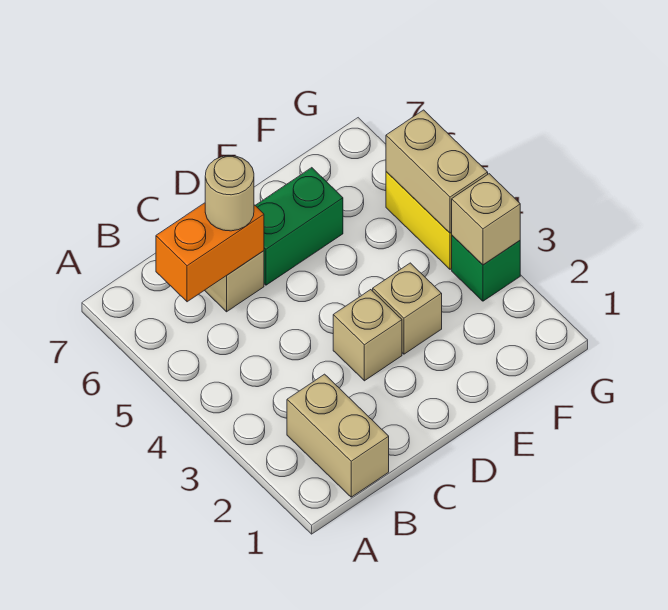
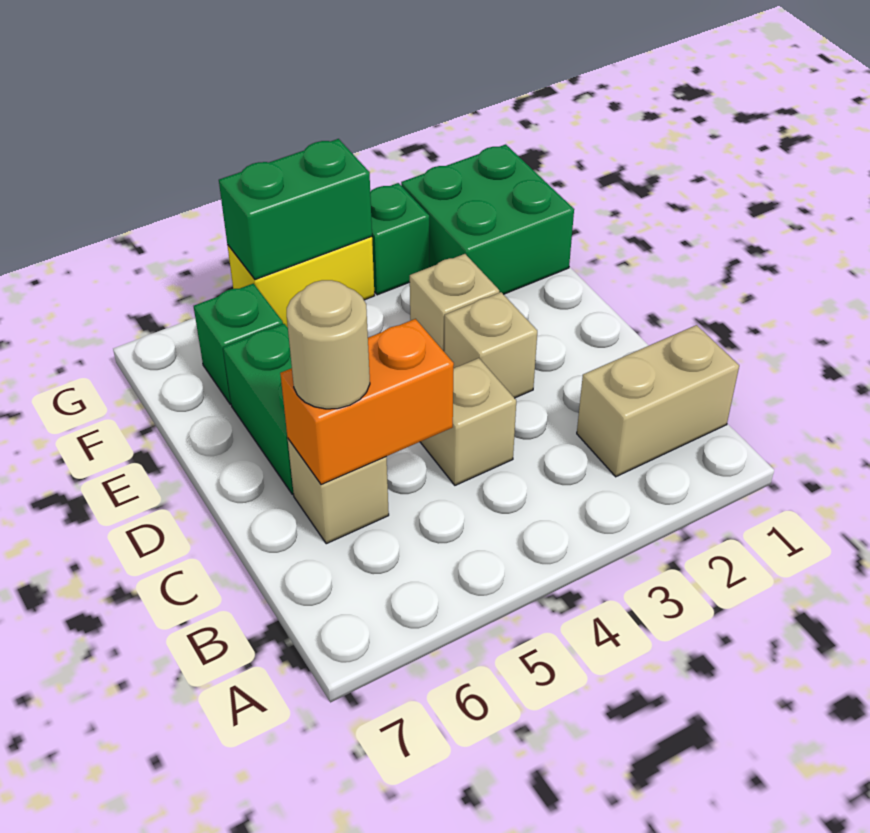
orange brick B6:C6 level 2 -> orange brick C5:C6 level 2
none -> green brick F1:G2 level 1
none -> green brick F6 level 1
tan brick G3 level 2 -> tan brick C4 level 1
tan brick G4:G5 level 2 -> green brick G4:G5 level 2

